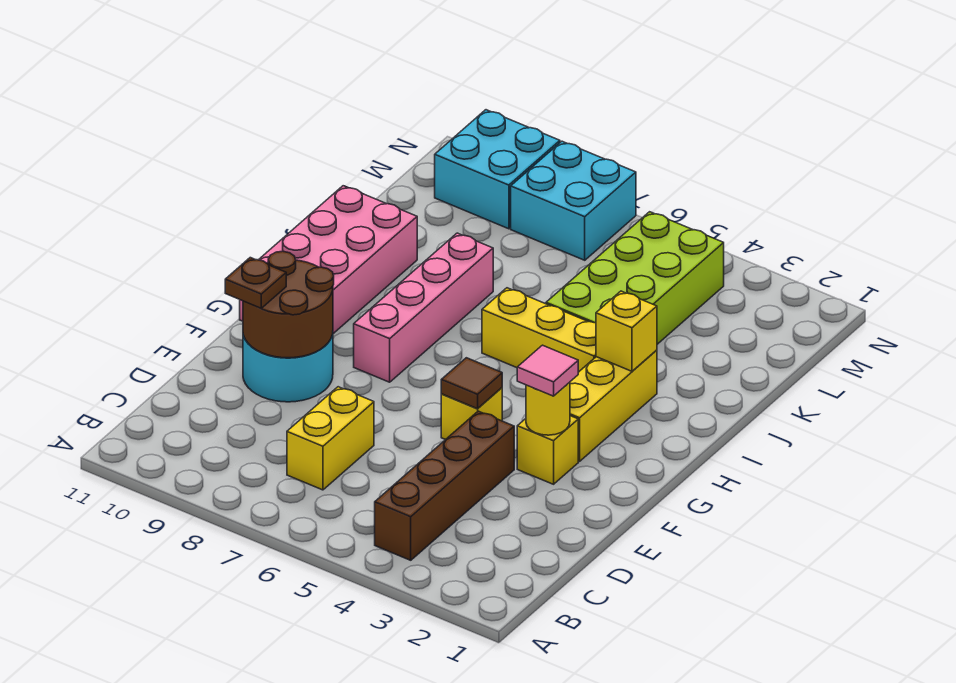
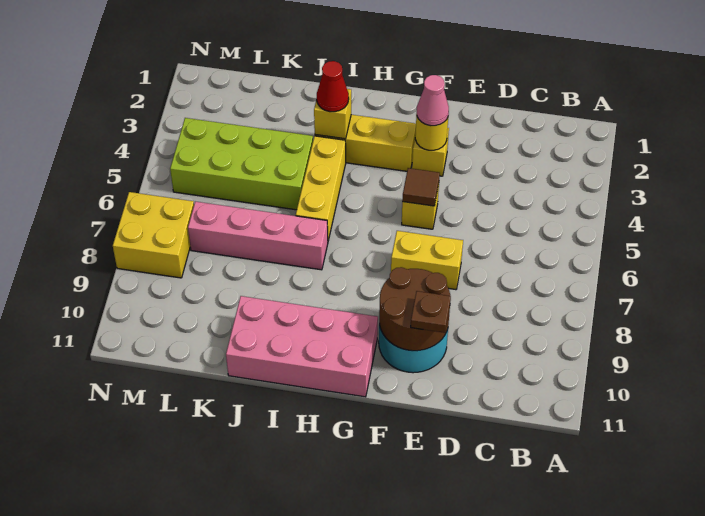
brown brick B4:E4 level 1 -> none
yellow brick C7:D7 level 1 -> yellow brick E7:F7 level 1
pink tile F3 level 3 -> pink cone F3 level 3
pink brick G8:J8 level 1 -> pink brick I7:L7 level 1
none -> red cone I3 level 3
cyan brick M7:N8 level 1 -> yellow brick M7:N8 level 1
cyan brick M9:N10 level 1 -> none

